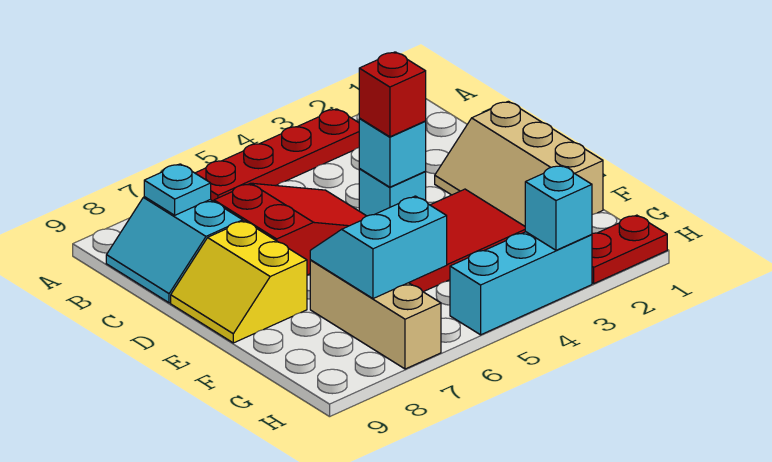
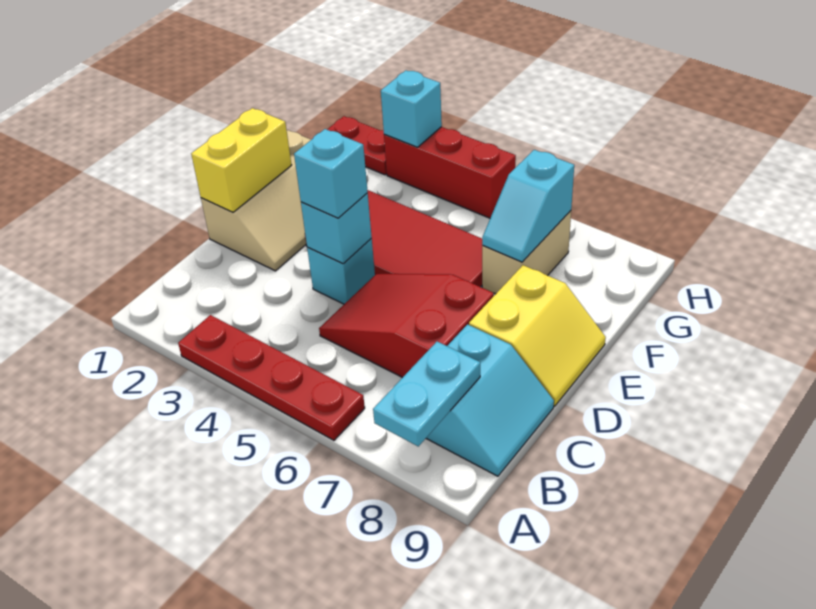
cyan plate B8 level 2 -> cyan plate A8:B8 level 2
none -> yellow brick D1:E1 level 2
red brick D4 level 3 -> cyan brick D4 level 3
cyan slope F6:G7 level 2 top G -> cyan slope F7:G7 level 2 top G
tan brick F7:H7 level 1 -> tan brick F7:G7 level 1
cyan brick H3:H5 level 1 -> red brick H3:H5 level 1

